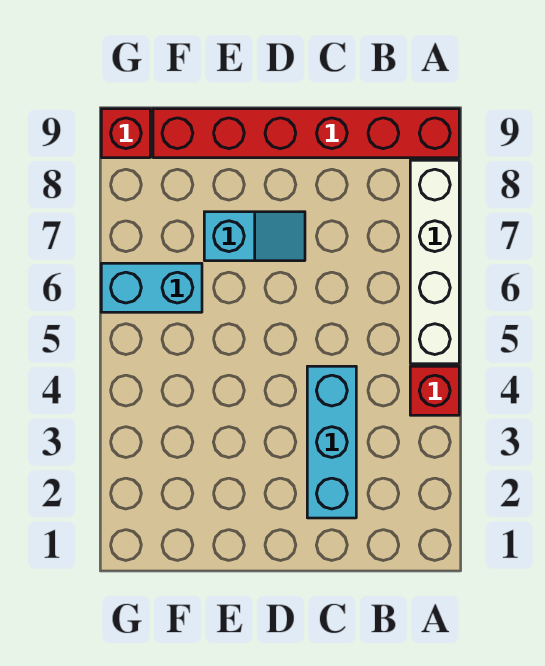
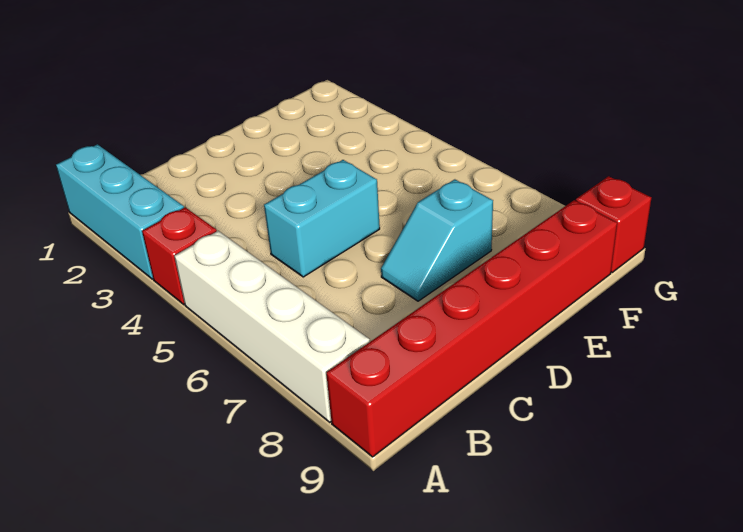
cyan brick C2:C4 level 1 -> cyan brick A1:A3 level 1
cyan brick F6:G6 level 1 -> cyan brick C5:D5 level 1

